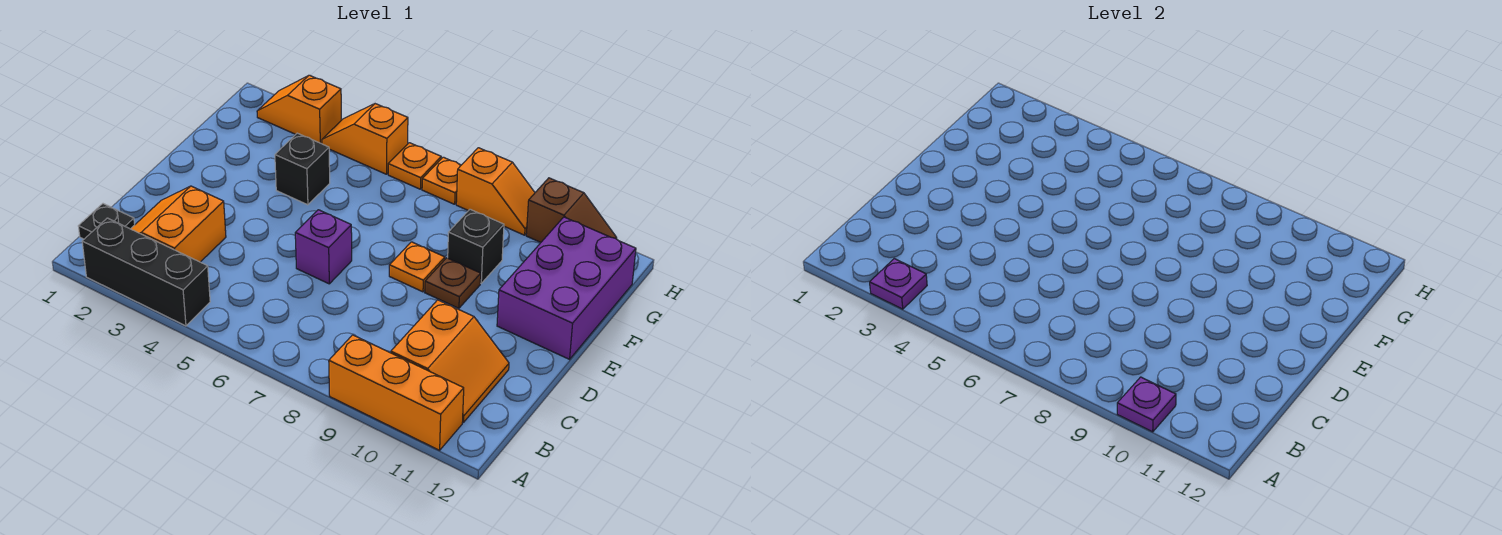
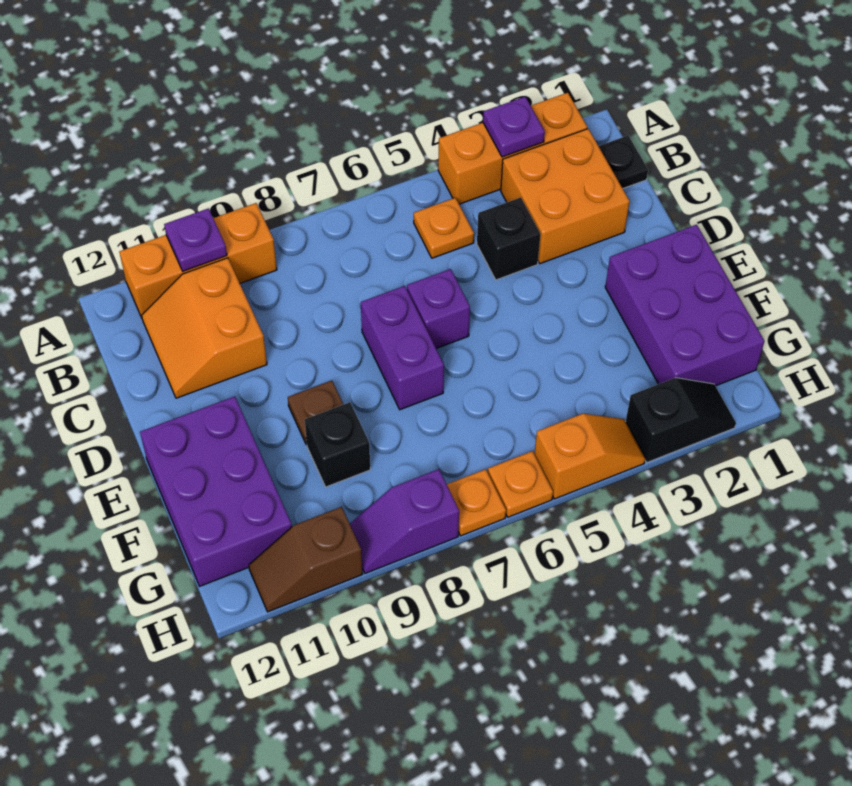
black brick A2:A4 level 1 -> orange brick A2:A4 level 1
orange slope B2:C3 level 1 top 3 -> orange brick B2:C3 level 1
none -> purple brick D7:E7 level 1
none -> purple brick E1:G2 level 1
orange plate E8 level 1 -> orange plate B5 level 1
black brick F4 level 1 -> black brick C4 level 1
orange slope H2:H3 level 1 top 3 -> black slope H2:H3 level 1 top 3
orange slope H8:H9 level 1 top 8 -> purple slope H8:H9 level 1 top 8

